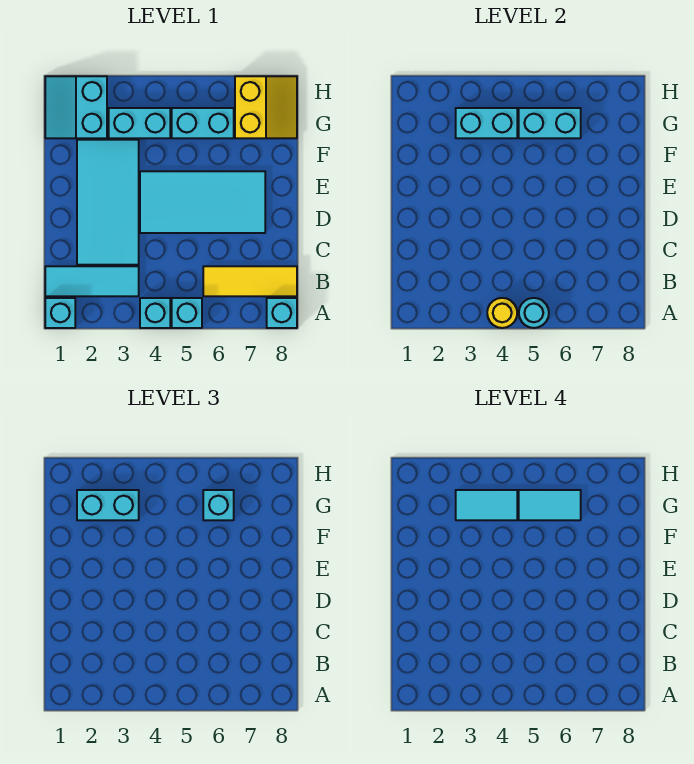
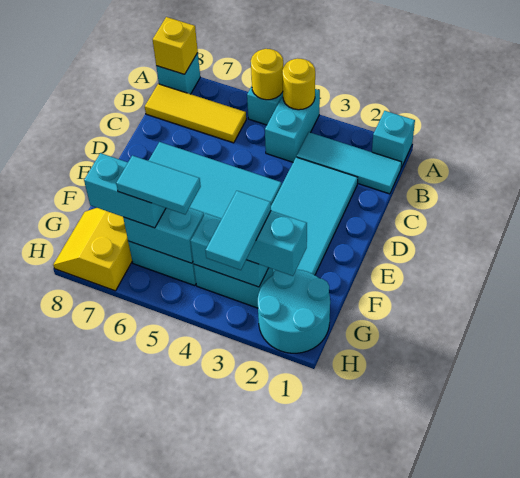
cyan brick A4 level 1 -> cyan brick A4:B4 level 1
cyan round brick A5 level 2 -> yellow round brick A5 level 2
none -> yellow brick A8 level 2
cyan slope G1:H2 level 1 top 2 -> cyan round brick G1:H2 level 1
cyan tile G3:G4 level 4 -> cyan tile G3:H3 level 4
cyan brick G6 level 3 -> cyan brick G6:G7 level 3

